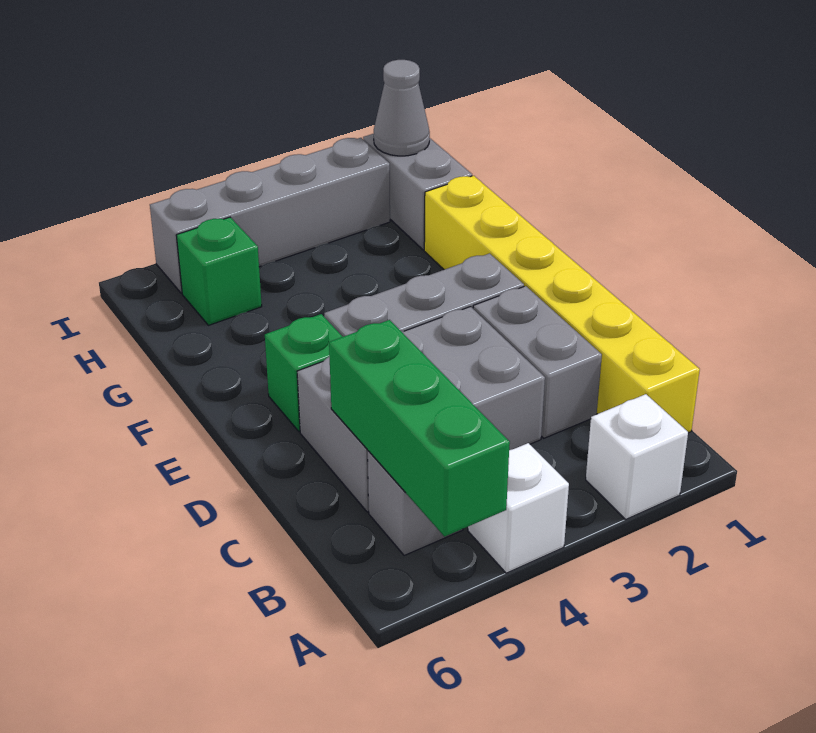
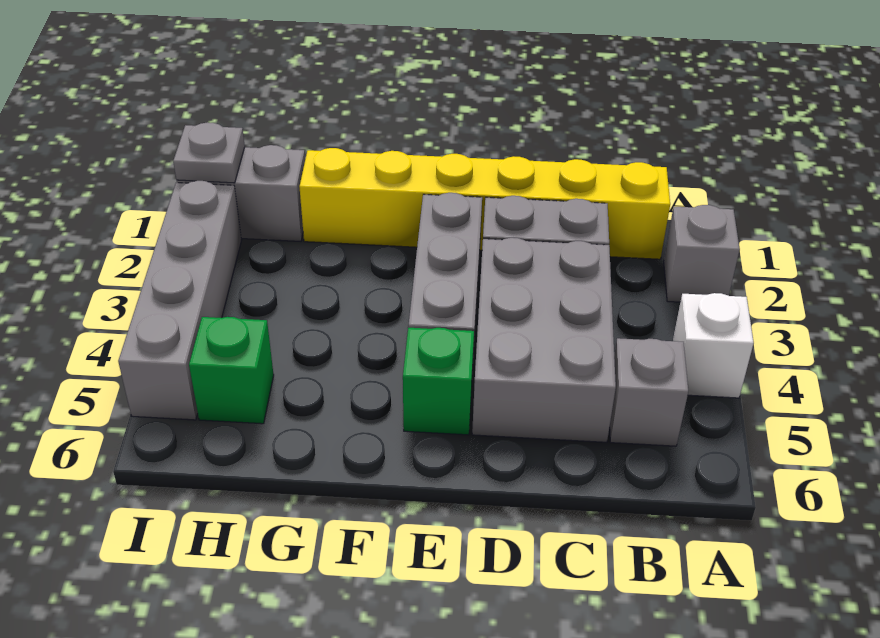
white brick A2 level 1 -> grey brick A2 level 1
green brick A5:C5 level 2 -> none
grey cone I1 level 2 -> grey plate I1 level 2

